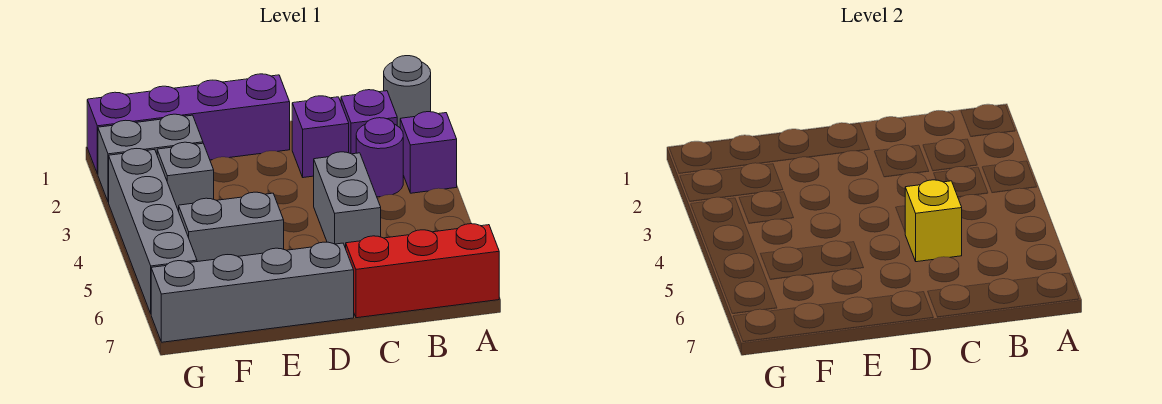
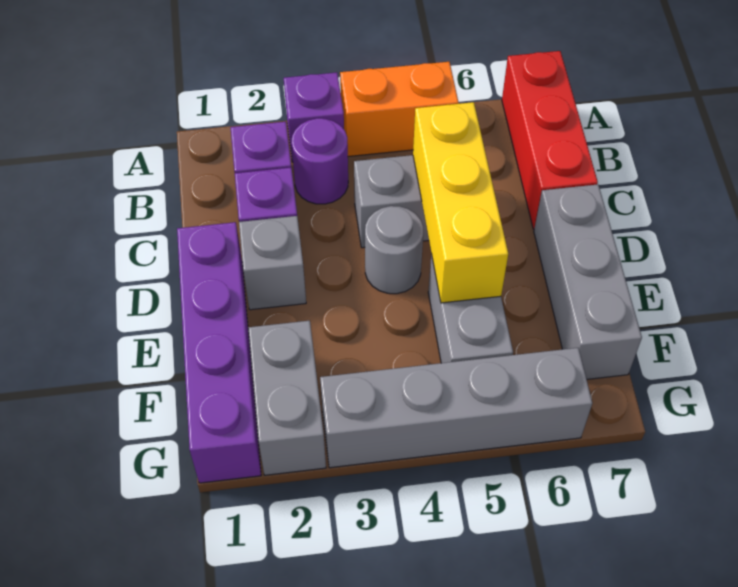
grey round brick A1 level 1 -> grey round brick D4 level 1
none -> orange brick A4:A5 level 1
yellow brick C5 level 2 -> yellow brick C5:E5 level 2
grey brick D7:G7 level 1 -> grey brick D7:F7 level 1
grey brick F3 level 1 -> grey brick D2 level 1

